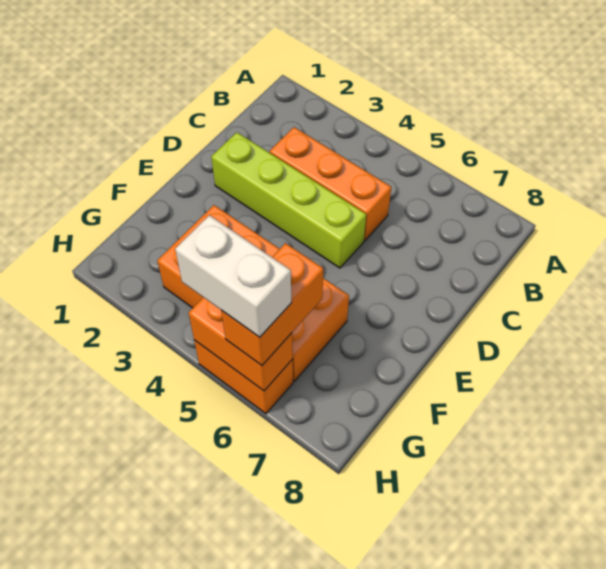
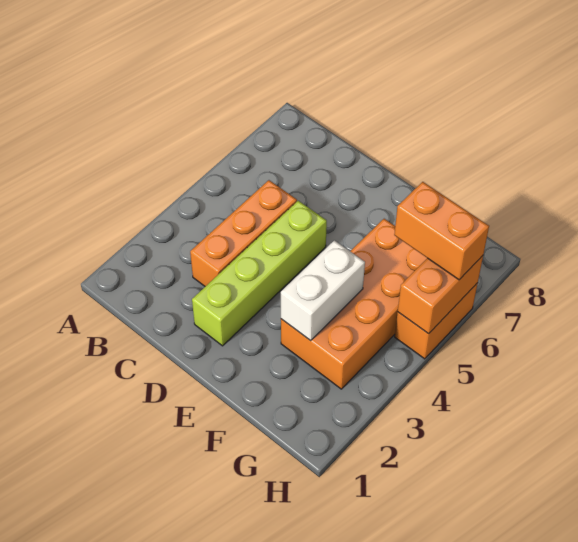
white brick H5:H6 level 4 -> white brick F3:F4 level 2

